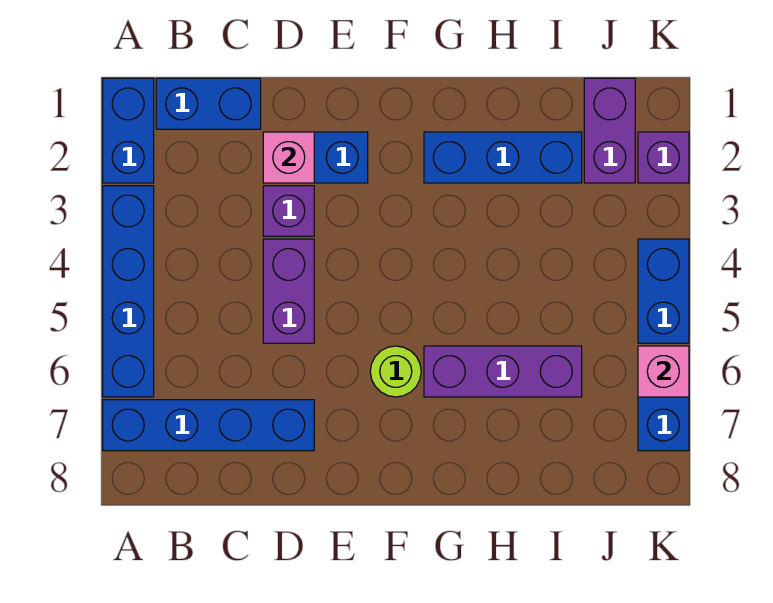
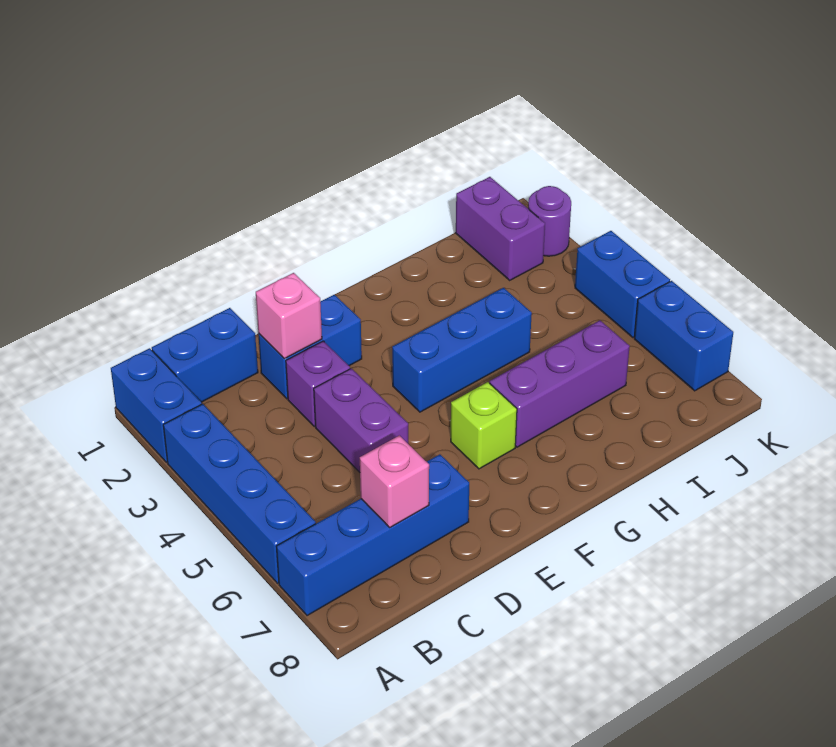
lime round brick F6 level 1 -> lime brick F6 level 1
blue brick G2:I2 level 1 -> blue brick F4:H4 level 1
purple brick K2 level 1 -> purple round brick K2 level 1
pink brick K6 level 2 -> pink brick C7 level 2

